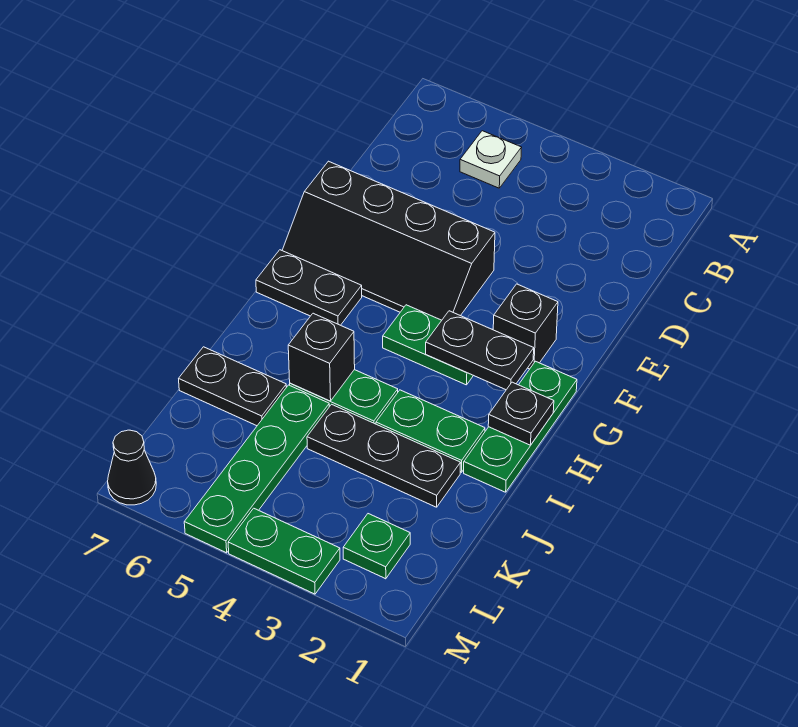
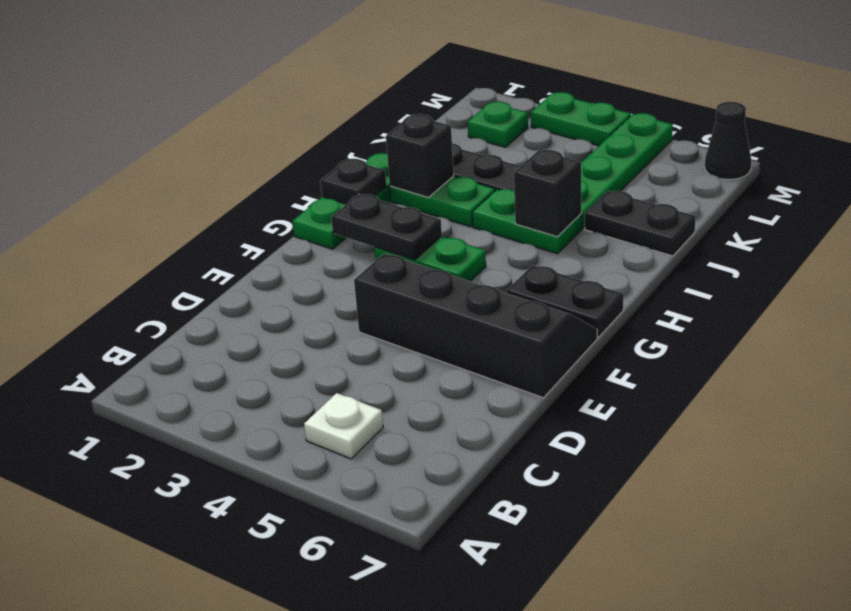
black brick F2 level 1 -> black brick I2 level 2

